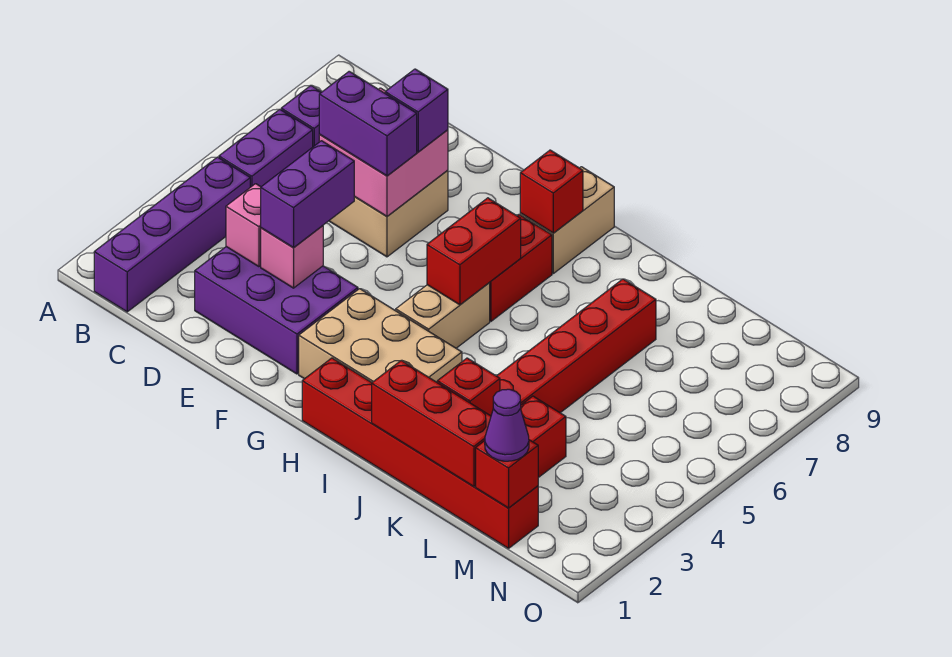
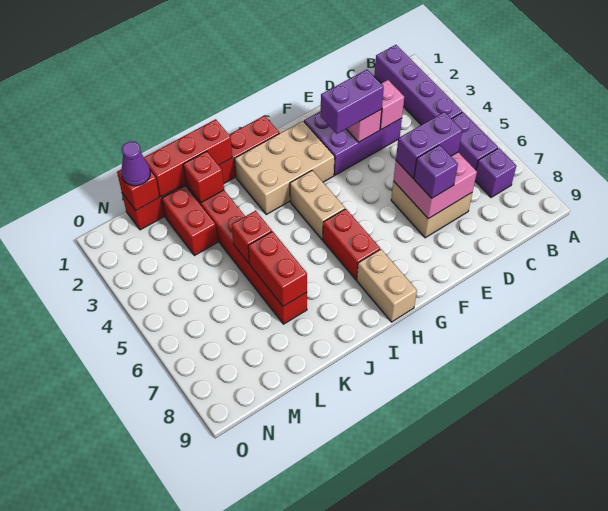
purple brick E3:E4 level 3 -> purple brick E3:F3 level 3
red brick H5:H6 level 2 -> red brick K6:K7 level 2
red brick H8 level 2 -> red brick K5 level 2

